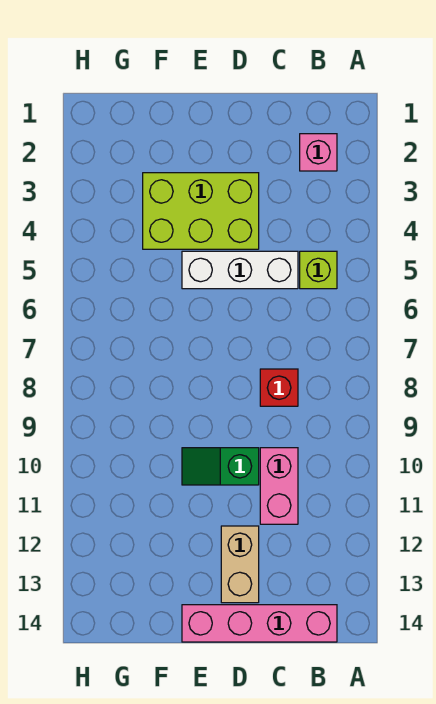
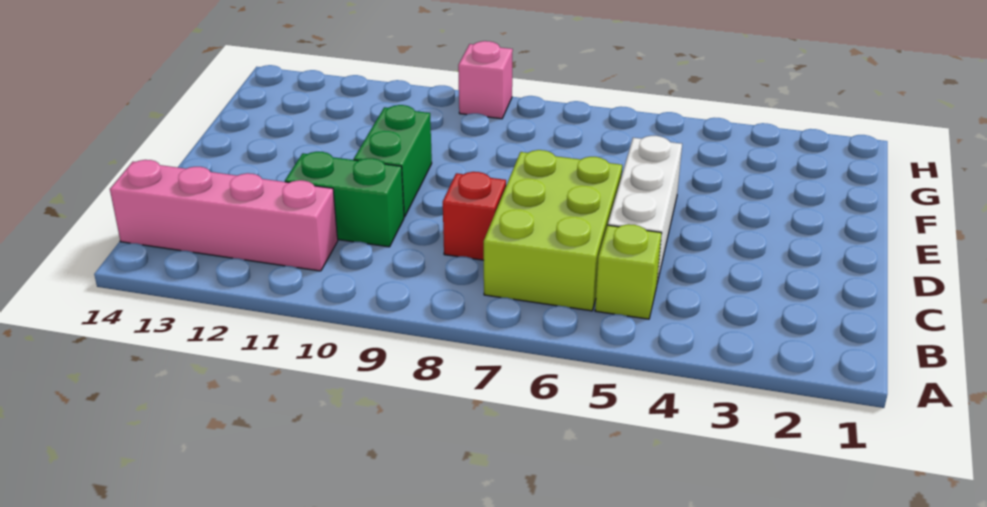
pink brick B2 level 1 -> pink brick H9 level 1
pink brick B14:E14 level 1 -> pink brick B11:B14 level 1
pink brick C10:C11 level 1 -> green brick C10:C11 level 1
lime brick D3:F4 level 1 -> lime brick B6:D7 level 1
green slope D10:E10 level 1 top D -> green brick D10:E10 level 1
tan brick D12:D13 level 1 -> none

